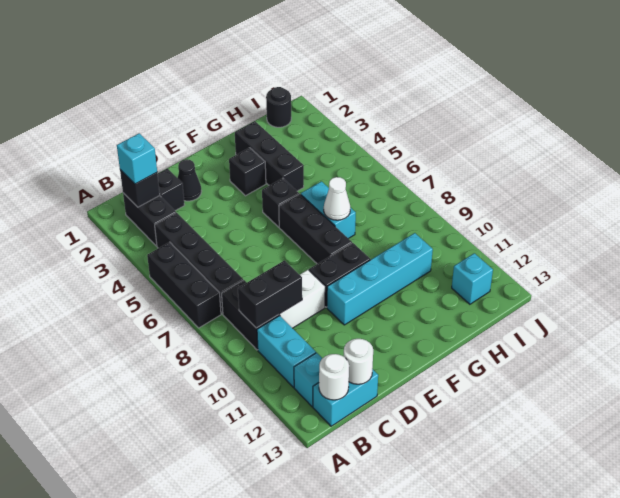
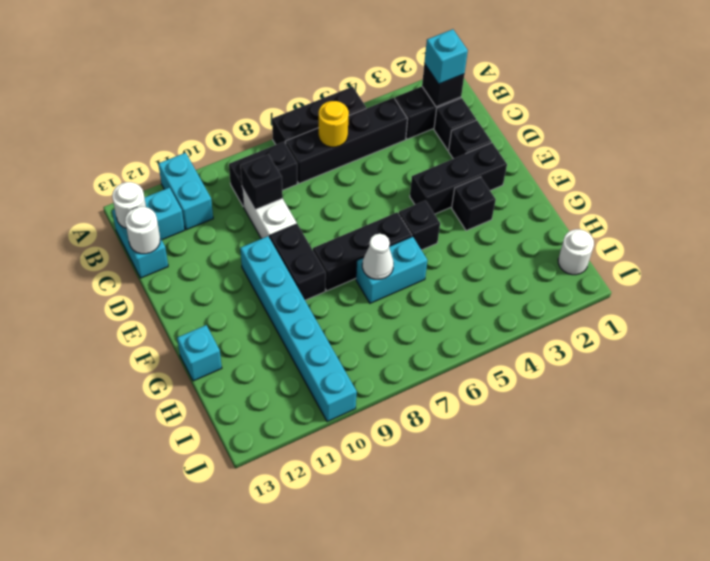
none -> yellow round brick B6 level 2
black brick B9:C9 level 2 -> black brick C9 level 2
cyan brick B10:B11 level 1 -> cyan brick A11:B11 level 1
black cone D2 level 1 -> black brick D2 level 1
cyan brick E10:H10 level 1 -> cyan brick E10:J10 level 1
black brick G2:G4 level 1 -> black brick E2:E4 level 1
black round brick I1 level 1 -> white round brick I1 level 1
cyan brick I12 level 1 -> cyan brick G13 level 1

